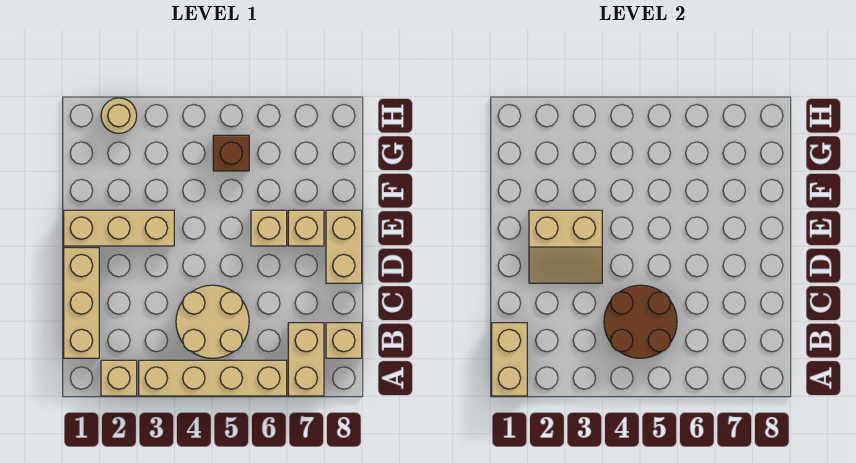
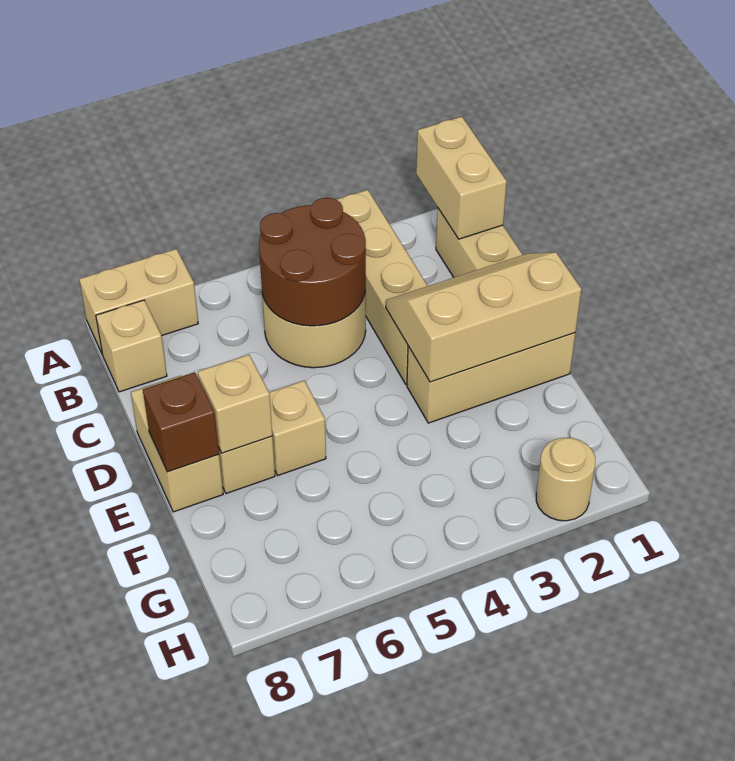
tan brick A2 level 1 -> tan brick E7 level 2
tan brick A3:A6 level 1 -> tan brick A3:D3 level 1
tan brick A7:B7 level 1 -> tan brick A7:A8 level 1
tan slope D2:E3 level 2 top E -> tan slope D1:E3 level 2 top E
brown brick G5 level 1 -> brown brick E8 level 2

